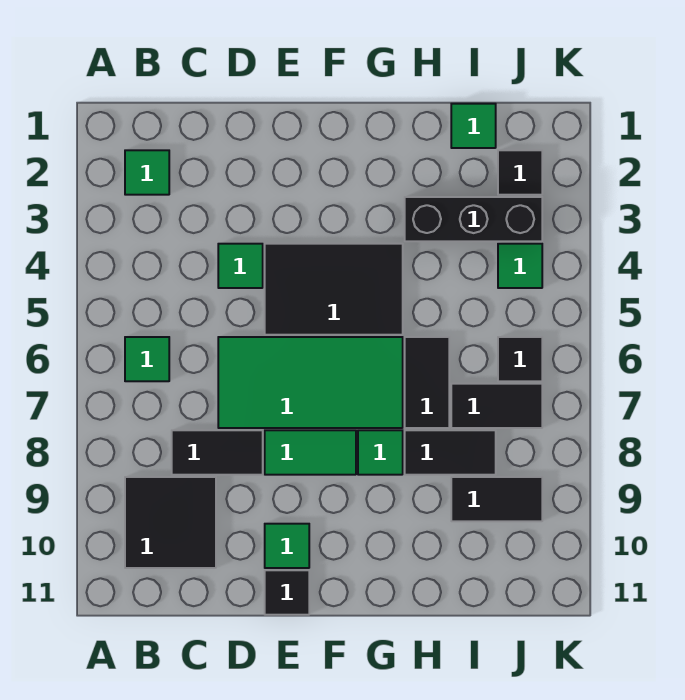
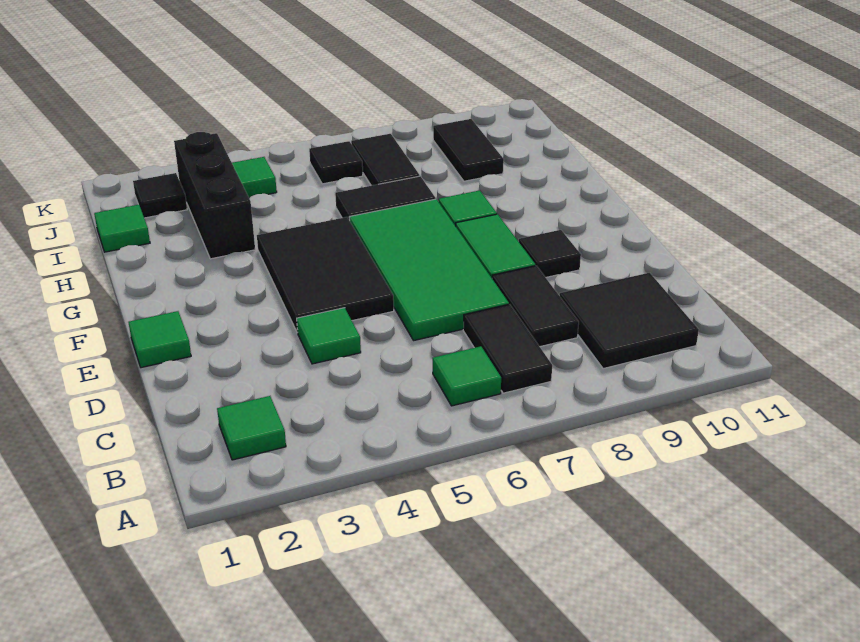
green tile E10 level 1 -> green tile E1 level 1
black tile E11 level 1 -> black tile E9 level 1
black tile H8:I8 level 1 -> black tile B7:C7 level 1

